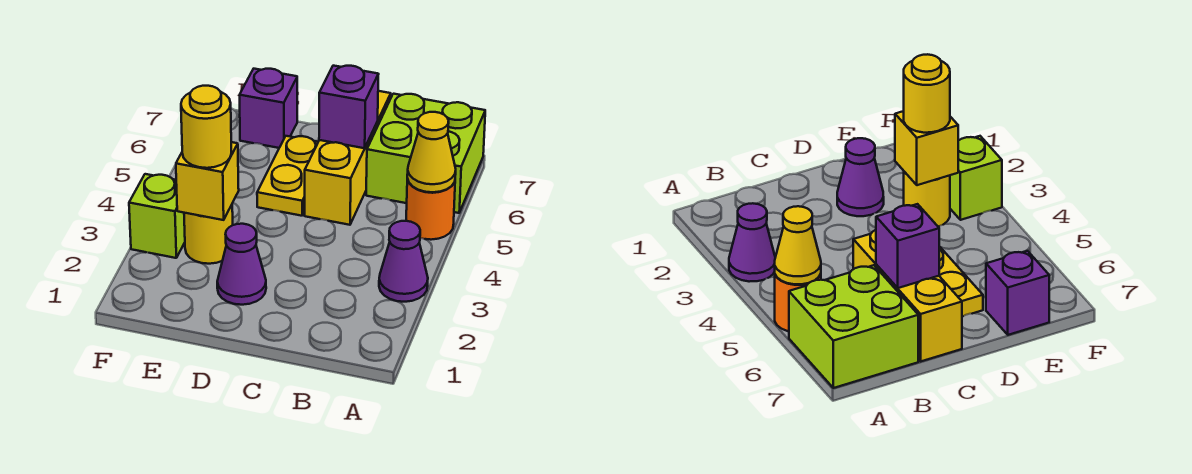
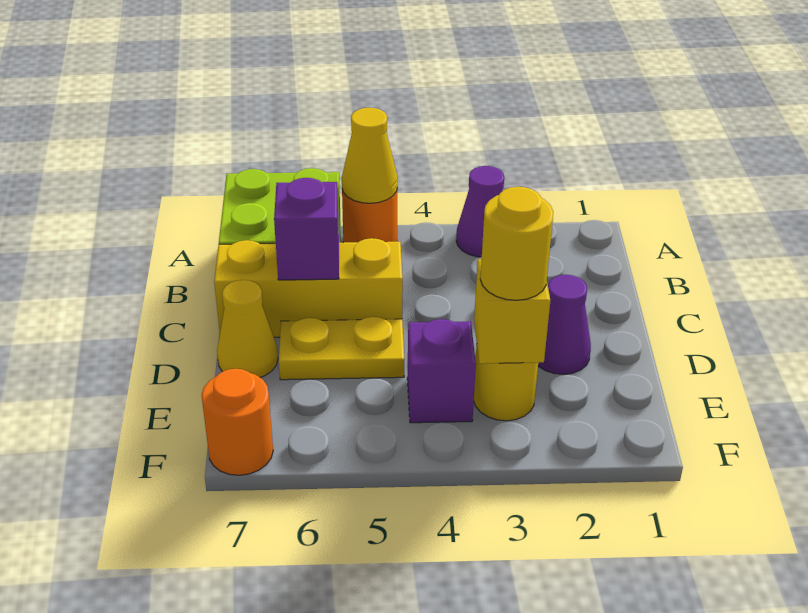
none -> yellow cone D7 level 1
purple brick E7 level 1 -> purple brick E4 level 1
lime brick F3 level 1 -> none
none -> orange round brick F7 level 1

